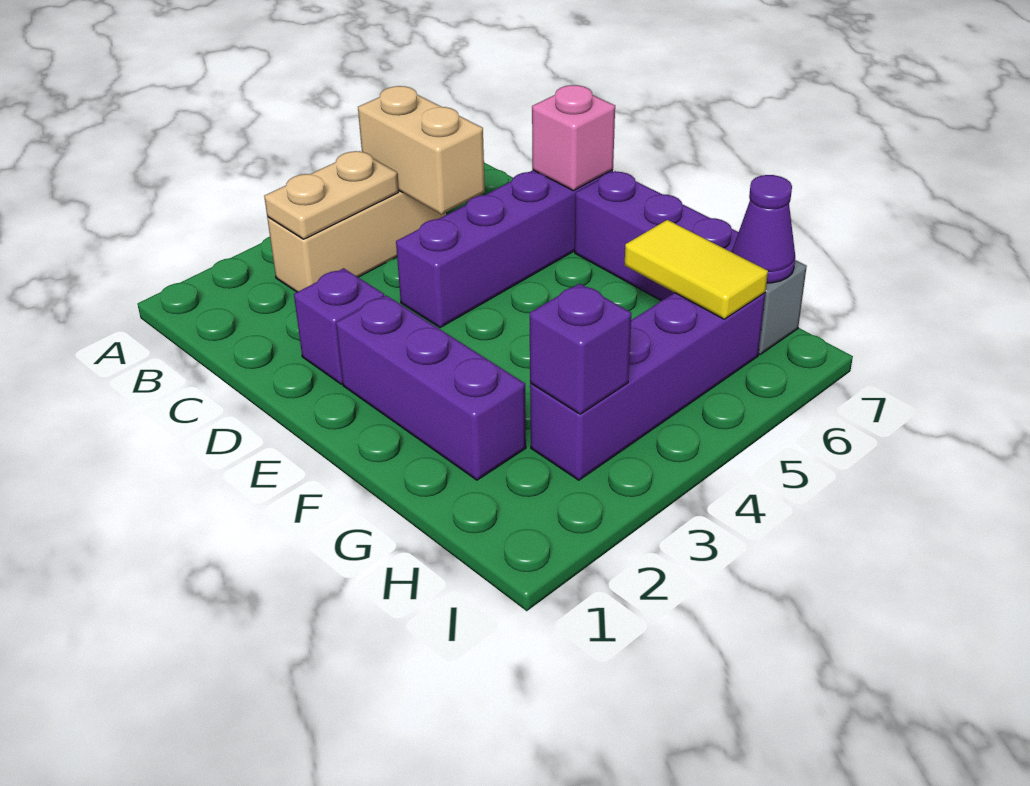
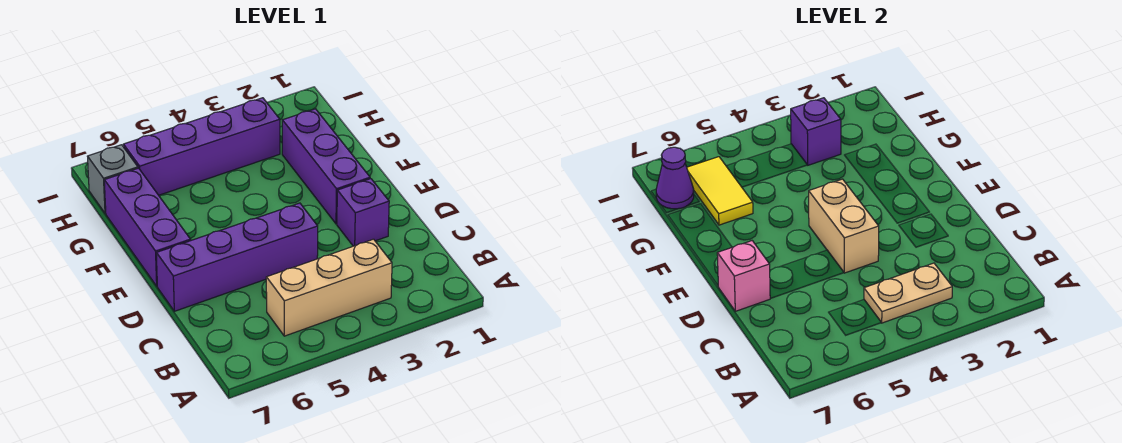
tan brick B5:C5 level 2 -> tan brick D4:E4 level 2

